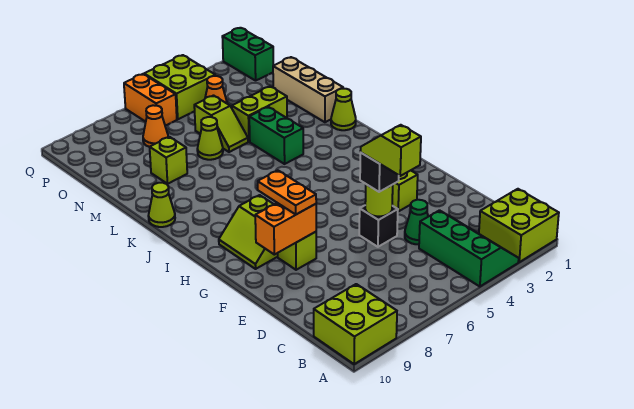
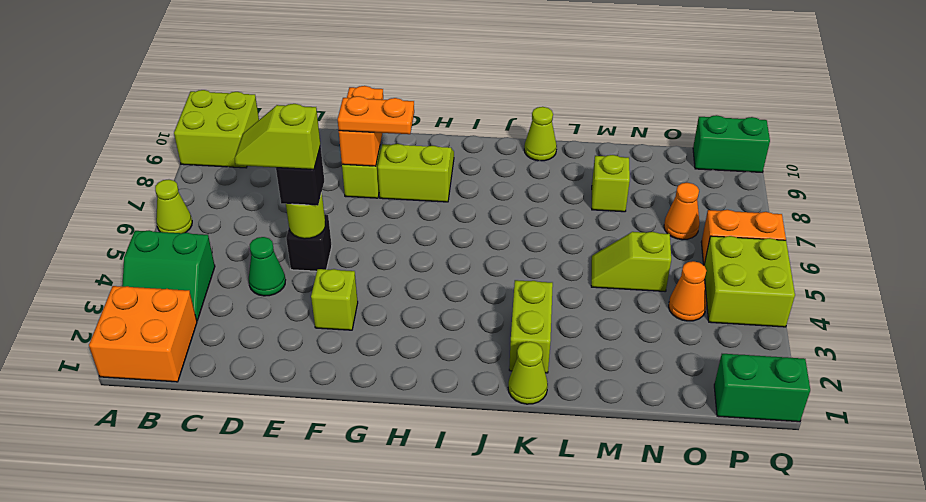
lime brick A1:B2 level 1 -> orange brick A1:B2 level 1
green slope A3:C4 level 1 top 4 -> green slope A3:B4 level 1 top 4
lime slope D5:E5 level 4 top D -> lime slope D5:E5 level 4 top E
green brick K4:L4 level 1 -> green brick P10:Q10 level 1
tan brick L1:N1 level 1 -> none
lime brick M3:M4 level 1 -> lime brick K2:K3 level 1
lime cone M6 level 1 -> lime cone A6 level 1

